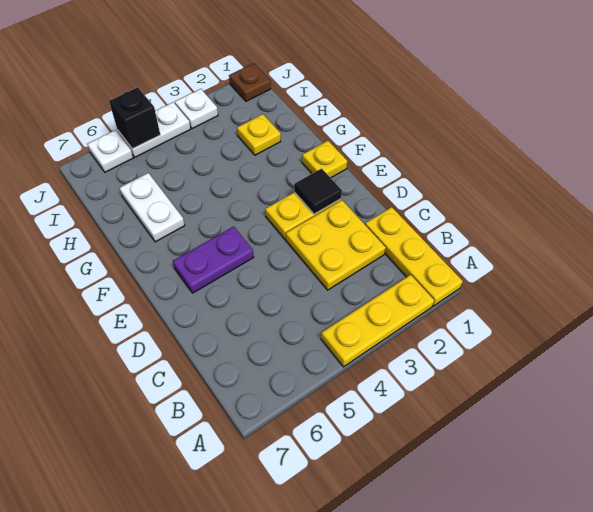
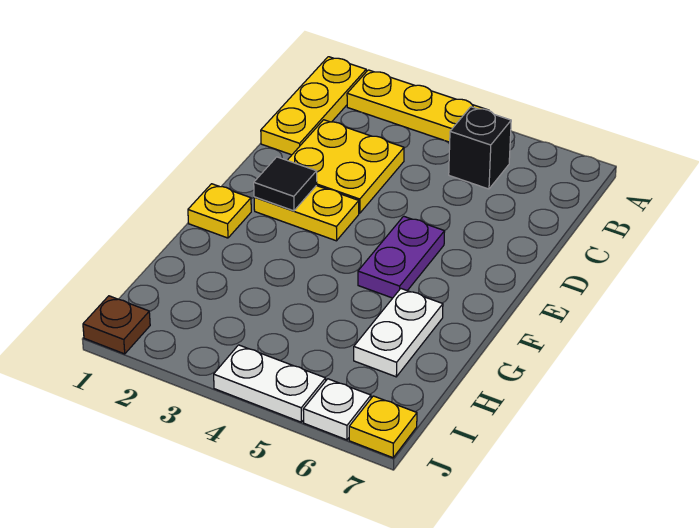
purple plate E5:E6 level 1 -> purple plate E5:F5 level 1
yellow plate H2 level 1 -> yellow plate J7 level 1
white plate J3 level 1 -> none
black brick J5 level 2 -> black brick B5 level 1

